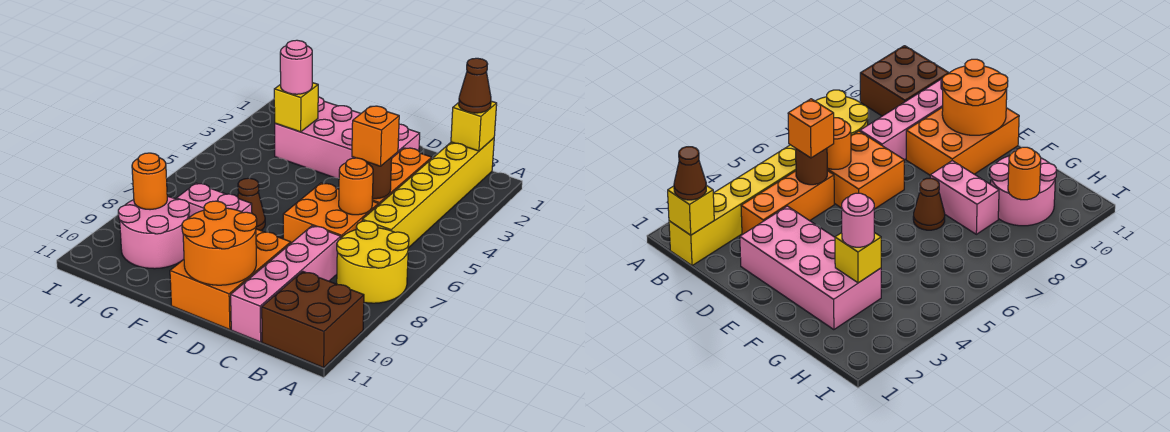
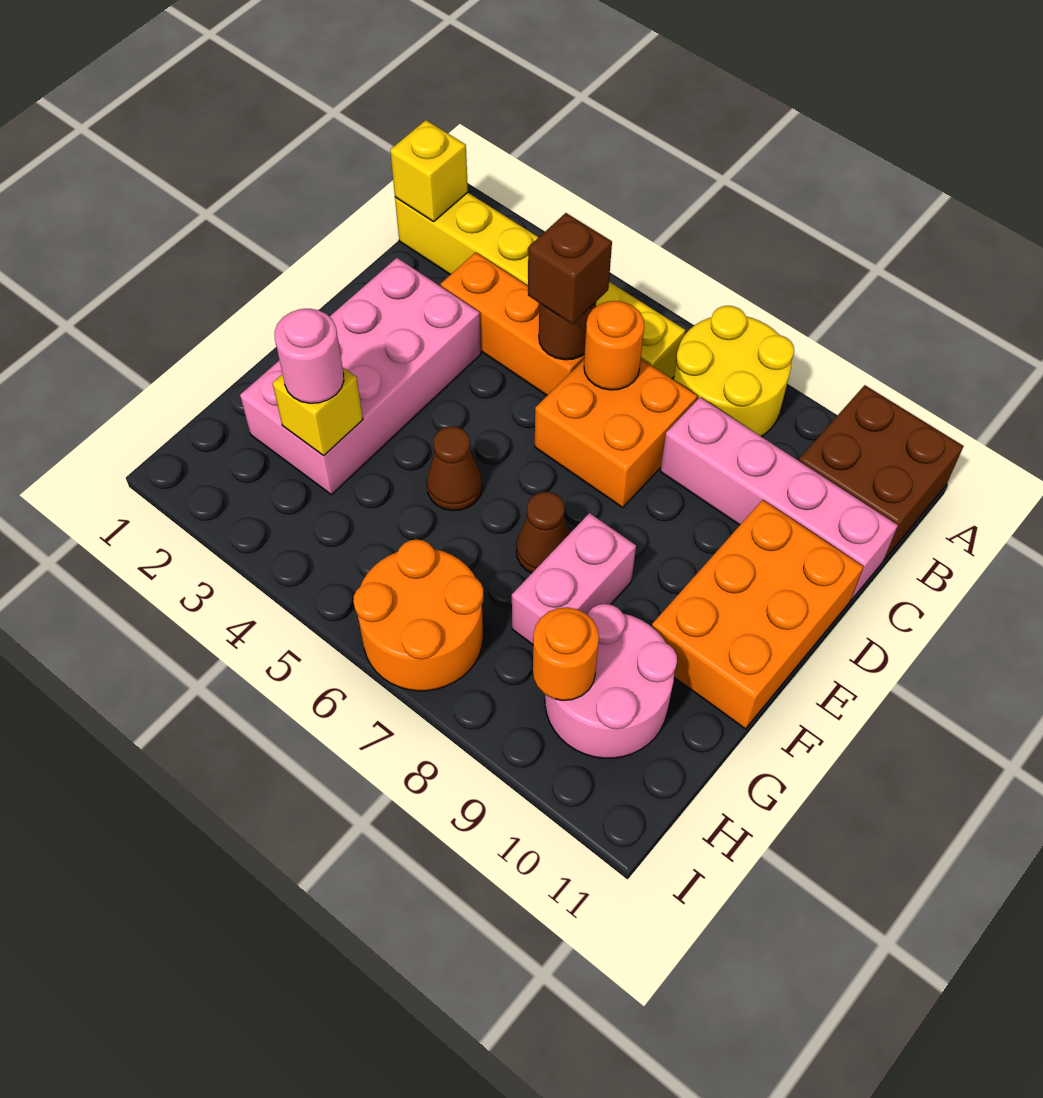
brown cone B1 level 3 -> brown cone F5 level 1
orange brick C5 level 3 -> brown brick C5 level 3
orange brick D9:E11 level 1 -> orange brick D10:F11 level 1
orange round brick D10:E11 level 2 -> orange round brick H6:I7 level 1

